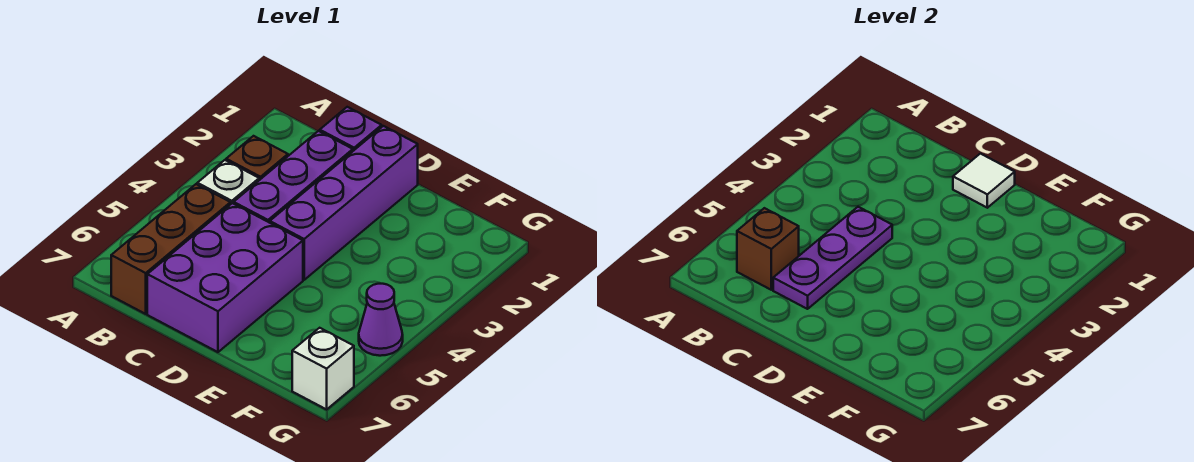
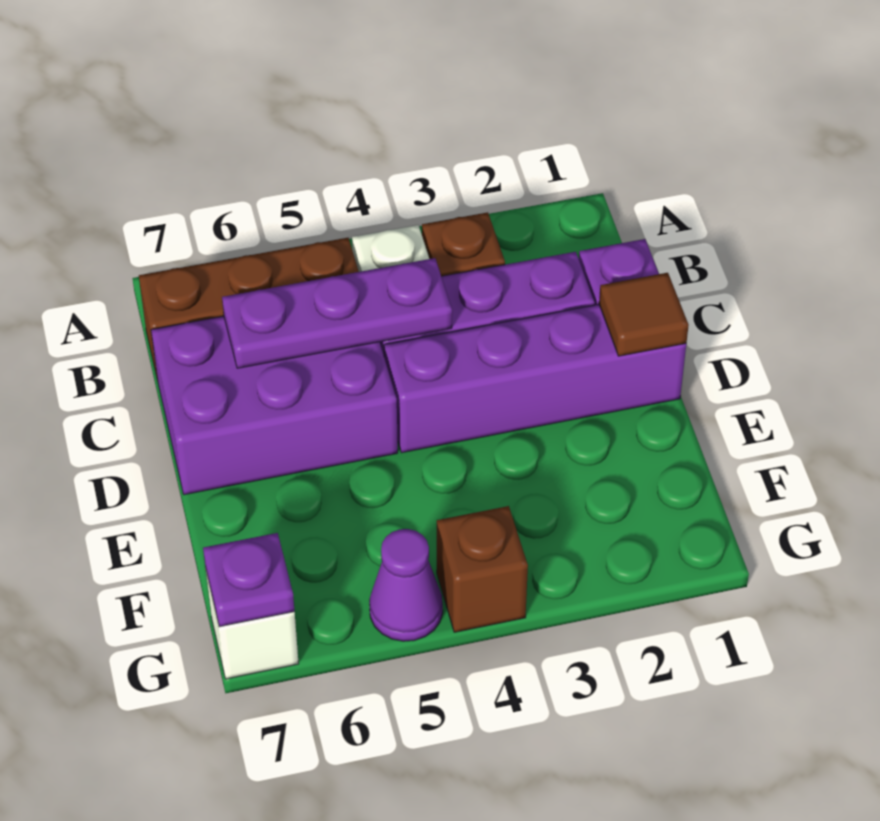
brown brick B6 level 2 -> brown brick G4 level 1
white tile D1 level 2 -> brown tile D1 level 2
none -> purple plate G7 level 2

